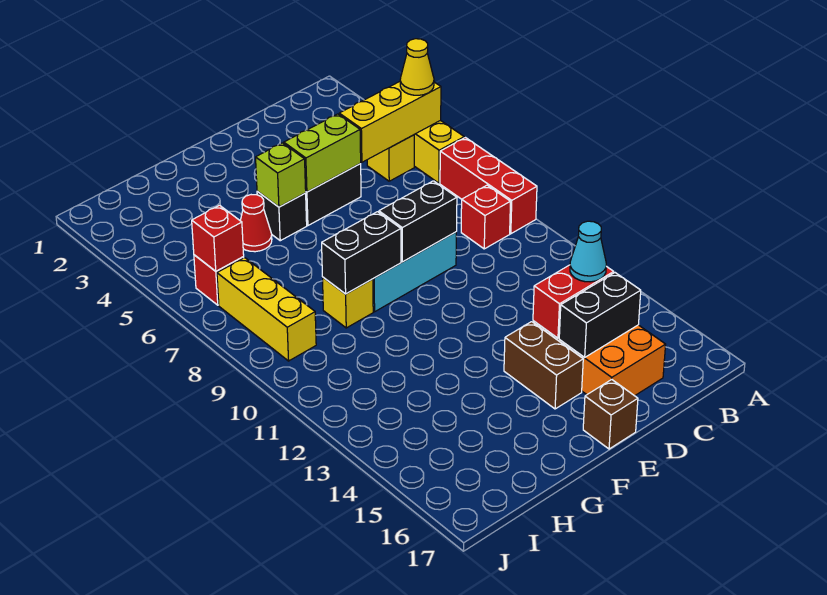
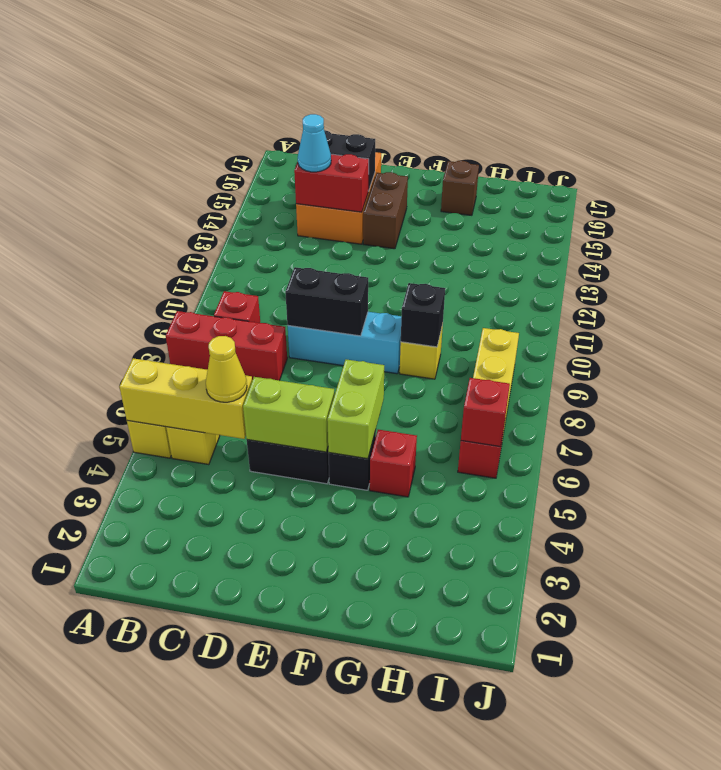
yellow cone A5 level 3 -> yellow cone C5 level 3
red brick A7:A9 level 1 -> red brick A8:C8 level 1
brown brick E17 level 1 -> brown brick G16 level 1
lime brick F5 level 2 -> lime brick F5:F6 level 2
black brick F9:G9 level 2 -> black brick G9 level 2
red cone G5 level 1 -> red brick G5 level 1

